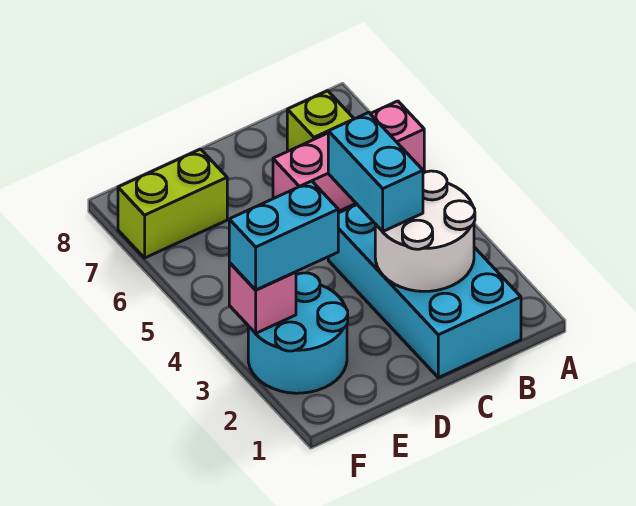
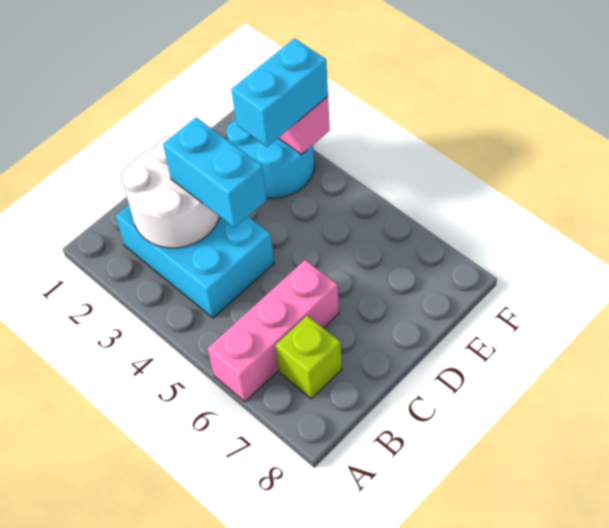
cyan brick B1:C4 level 1 -> cyan brick B2:C4 level 1
lime brick E7:F7 level 1 -> none

